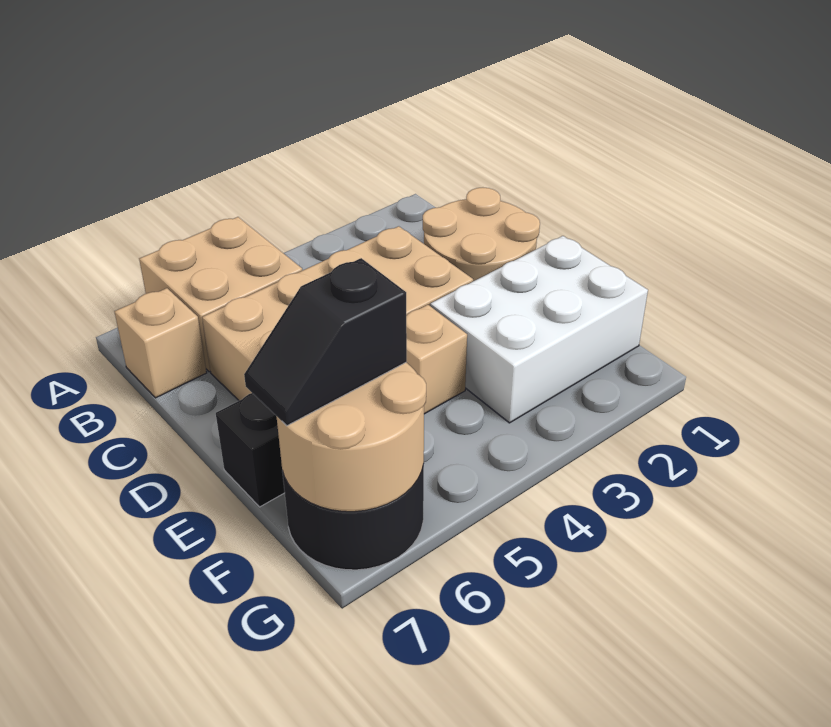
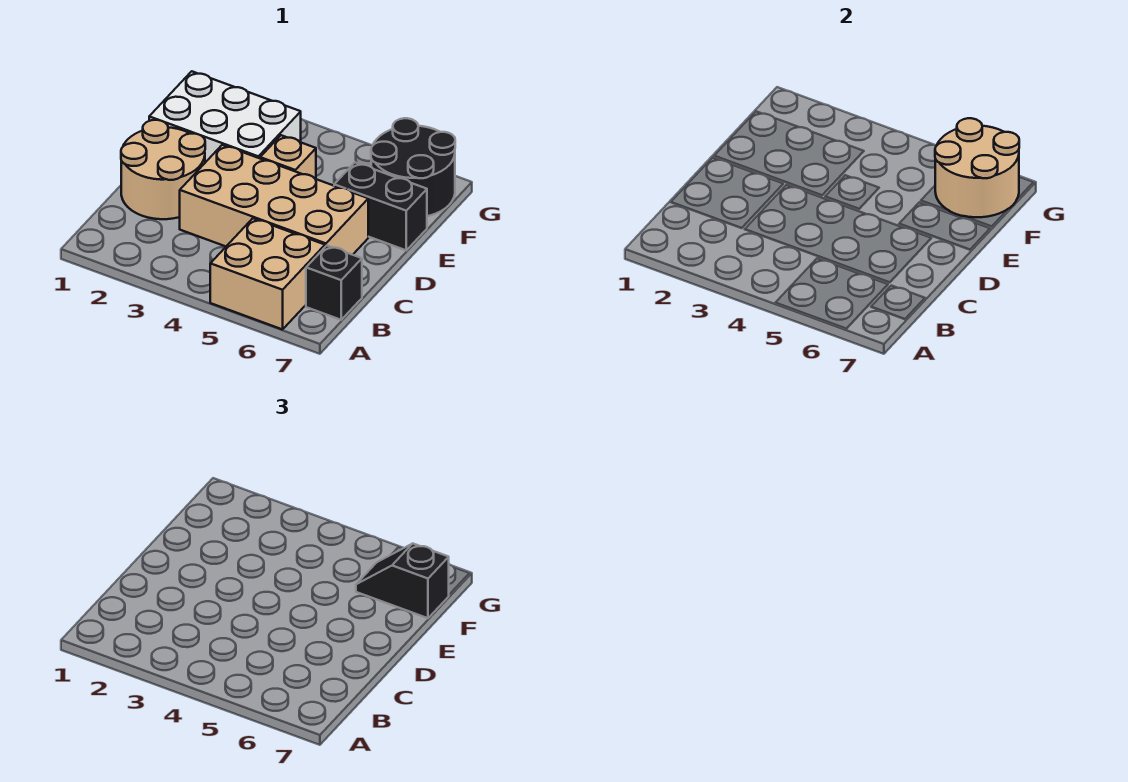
tan brick B7 level 1 -> black brick B7 level 1
black slope F6:F7 level 3 top 6 -> black slope F6:F7 level 3 top 7

